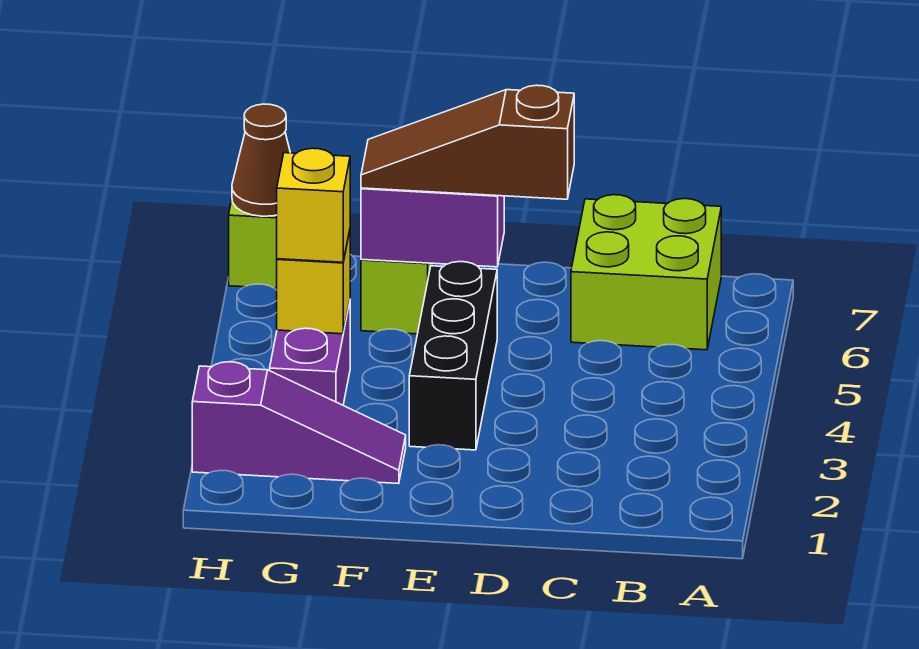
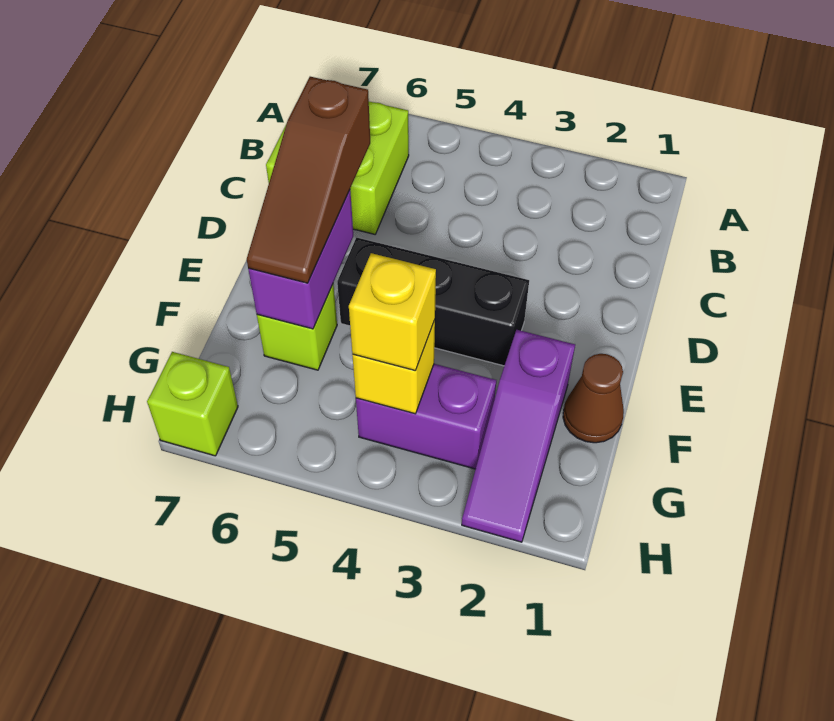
purple slope F2:H2 level 1 top H -> purple slope F2:H2 level 1 top F
brown cone H7 level 2 -> brown cone F1 level 1

